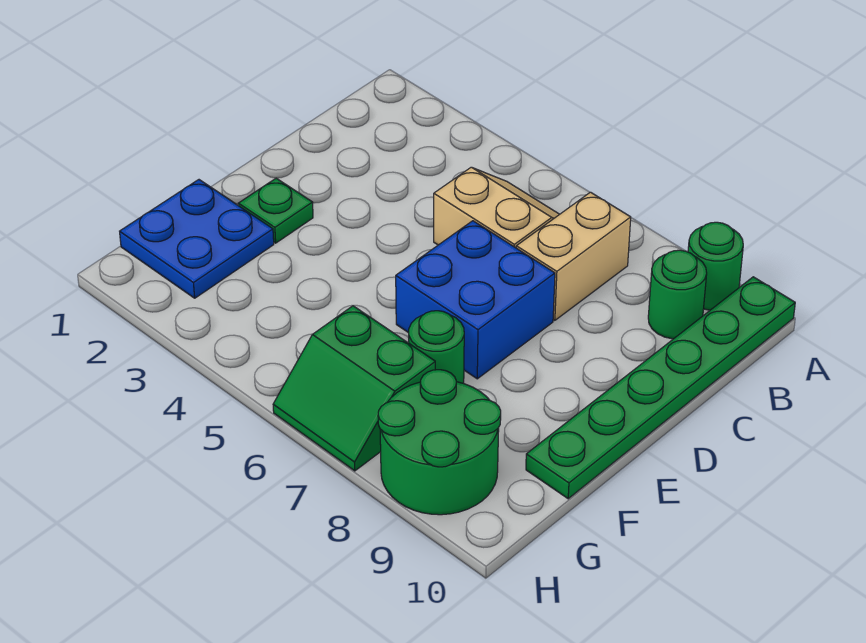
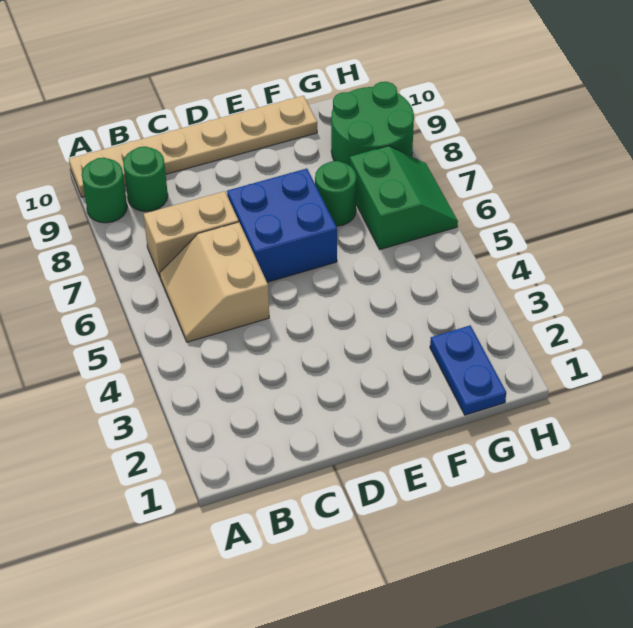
green plate A10:F10 level 1 -> tan plate A10:F10 level 1
green plate E2 level 1 -> none
blue plate F1:G2 level 1 -> blue plate G1:G2 level 1

